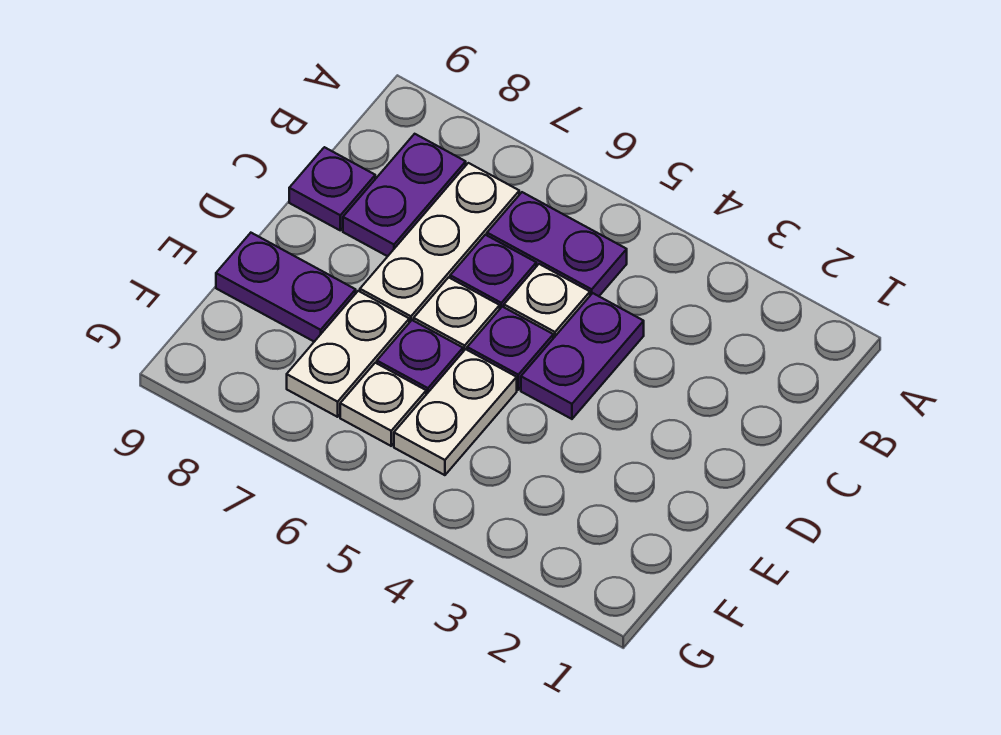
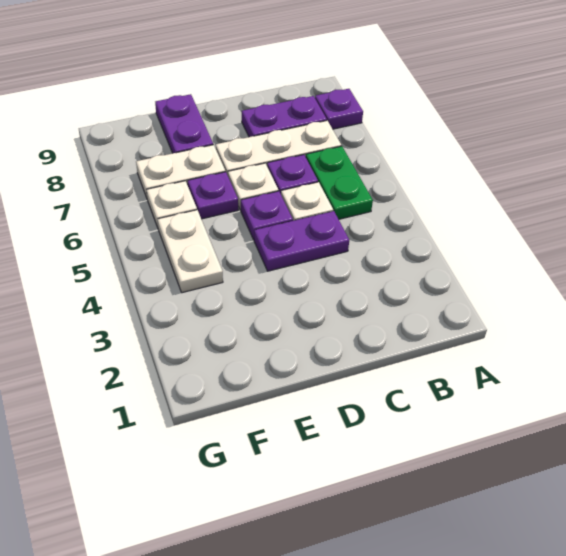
purple plate B5:B6 level 1 -> green plate B5:B6 level 1
purple plate C9 level 1 -> purple plate A8 level 1
white plate E5:F5 level 1 -> white plate F4:F5 level 1

